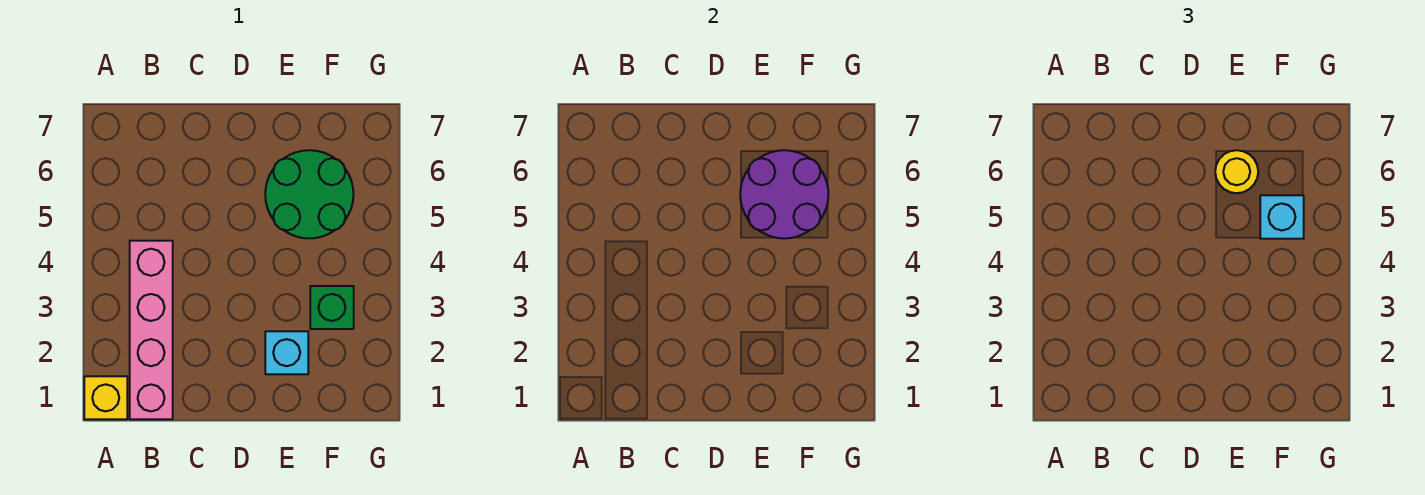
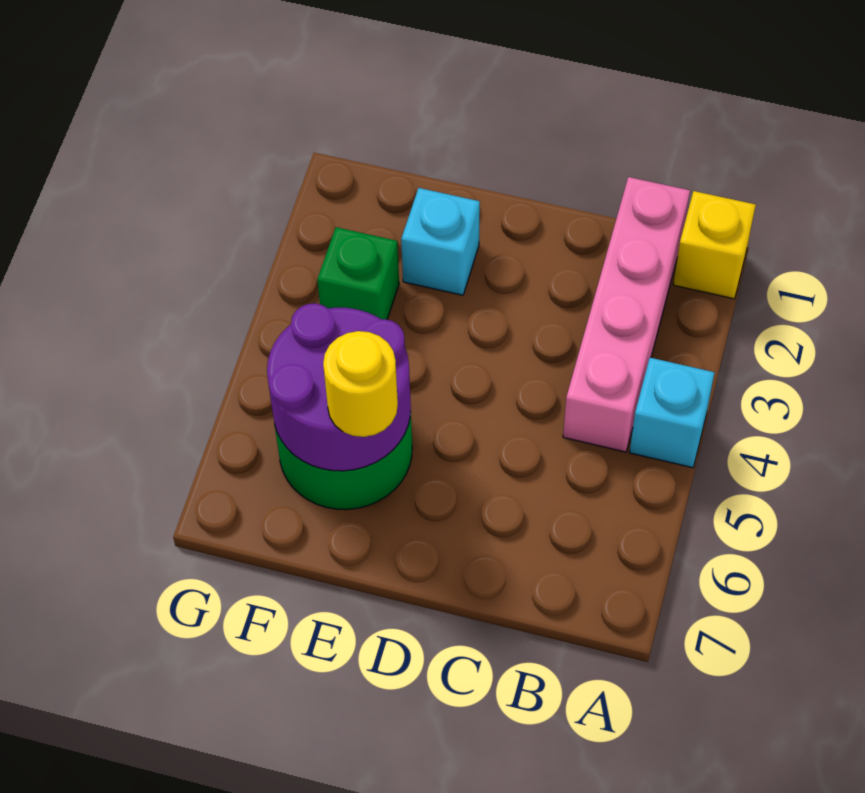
cyan brick F5 level 3 -> cyan brick A4 level 1

